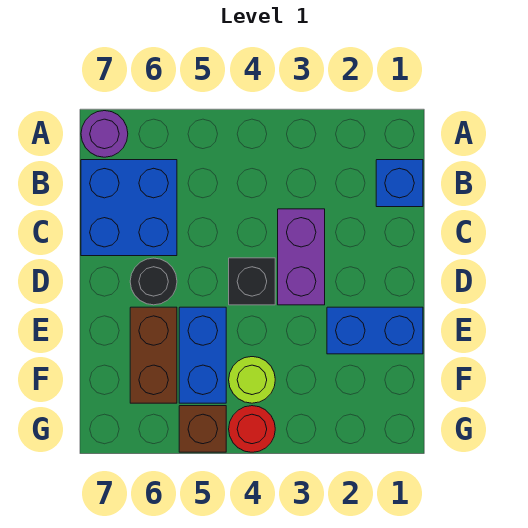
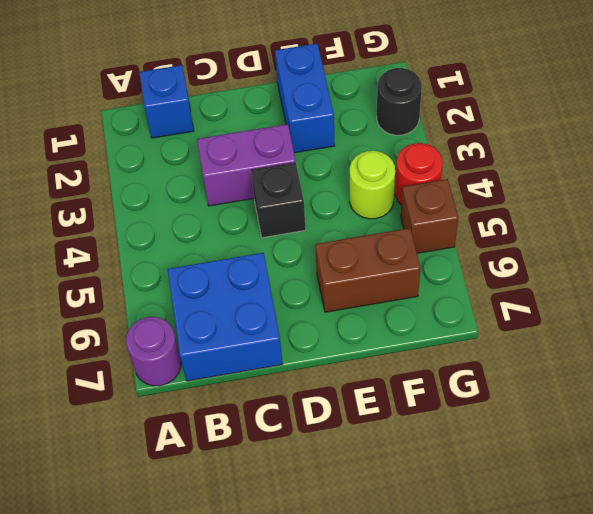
black round brick D6 level 1 -> black round brick G2 level 1
blue brick E5:F5 level 1 -> none

